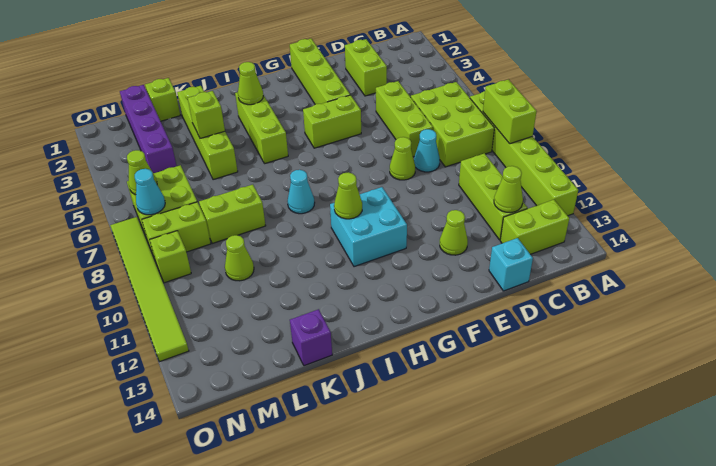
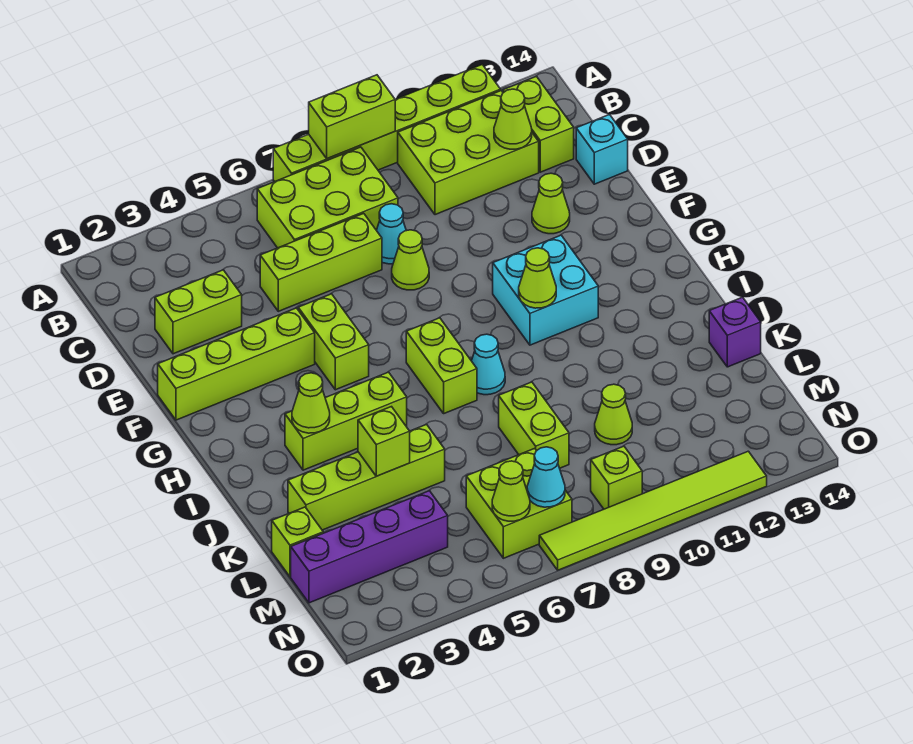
lime brick C10:C12 level 1 -> lime brick B10:C12 level 1
lime brick M8:N8 level 1 -> lime brick H7:I7 level 1

